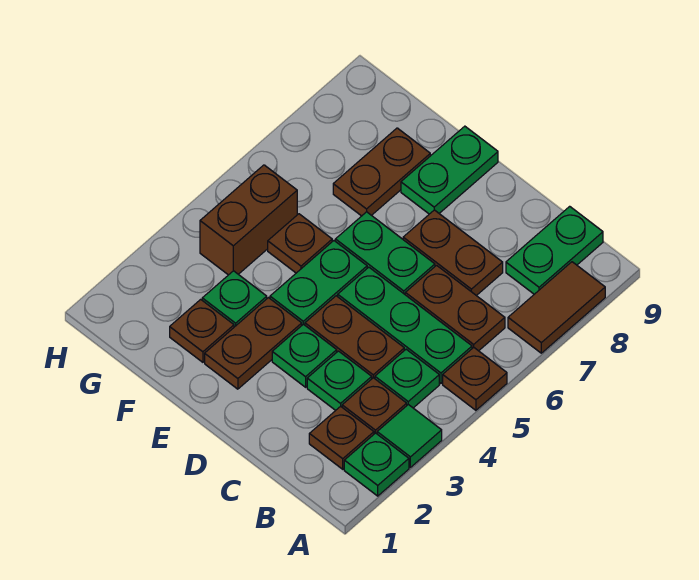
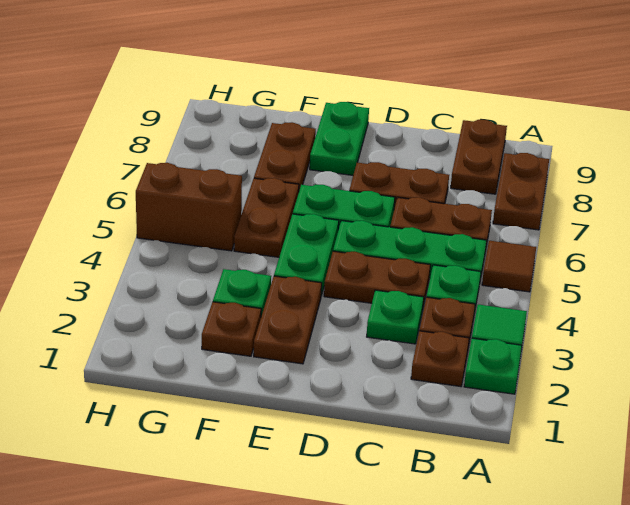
brown plate A5 level 1 -> brown tile A5 level 1
brown tile A7:A8 level 1 -> brown plate A7:A8 level 1
green plate B8:B9 level 1 -> brown plate B8:B9 level 1
green plate D3 level 1 -> none
brown plate F5 level 1 -> brown plate F5:F6 level 1
brown brick G4:G5 level 1 -> brown brick G5:H5 level 1

